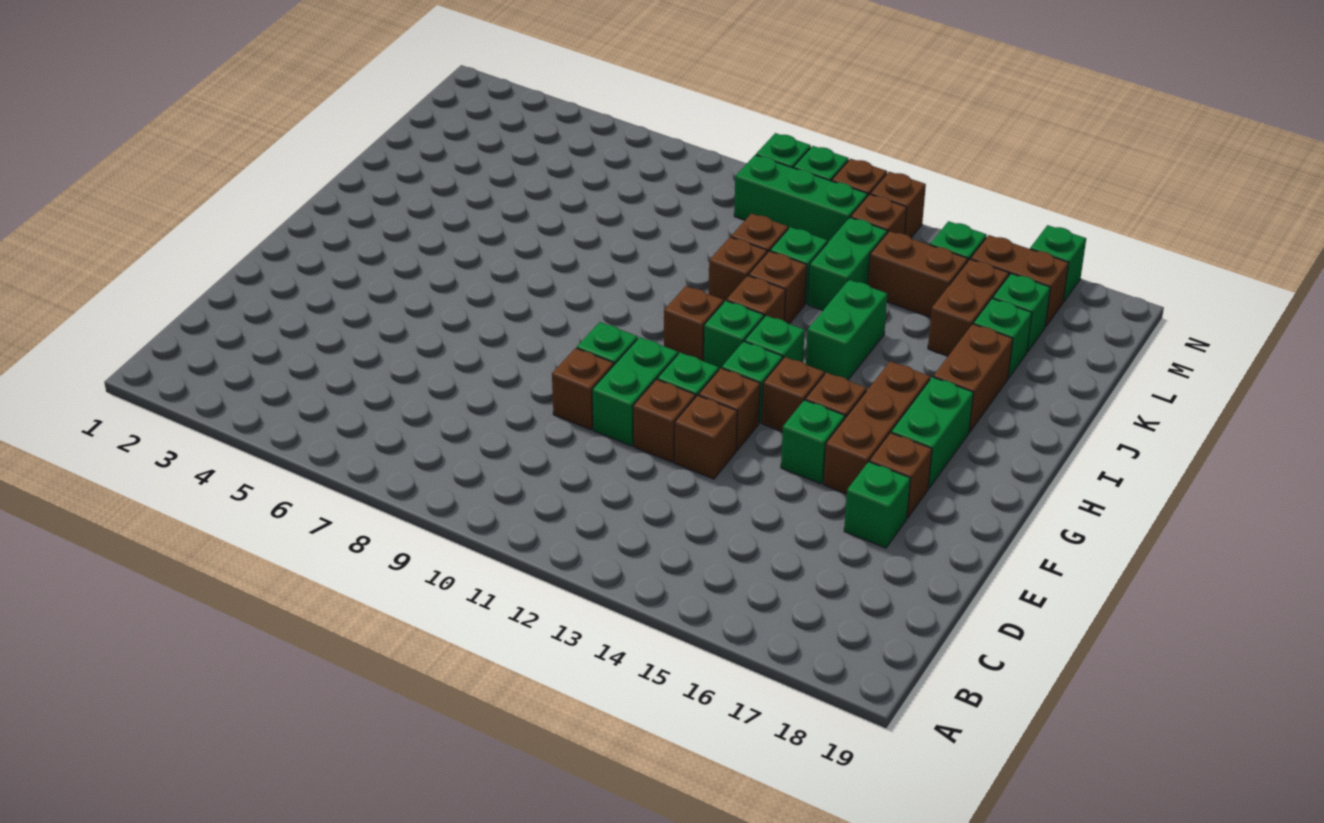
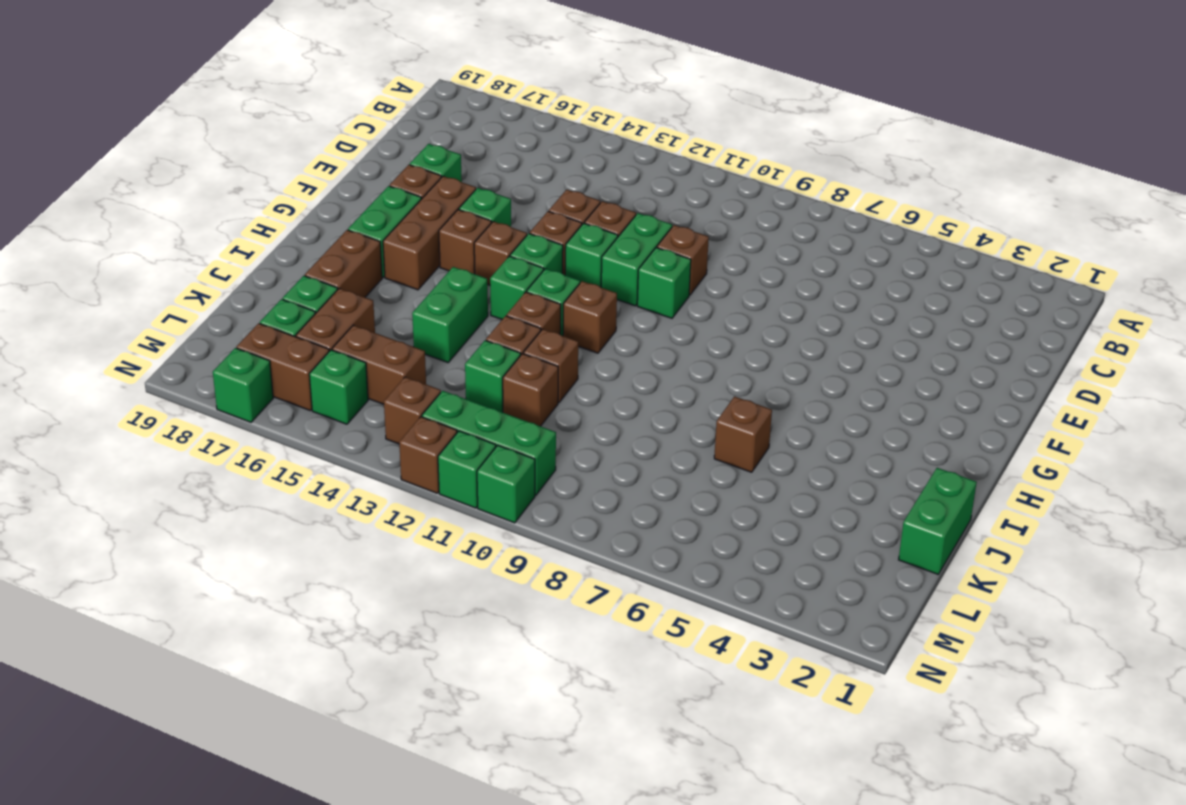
green brick K13:L13 level 1 -> green brick J1:K1 level 1
brown brick N13 level 1 -> brown brick J6 level 1

